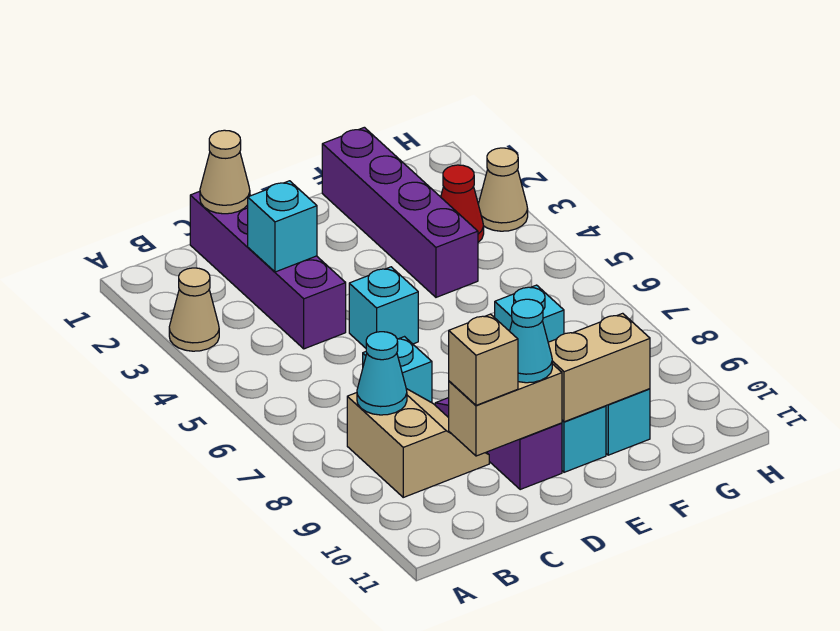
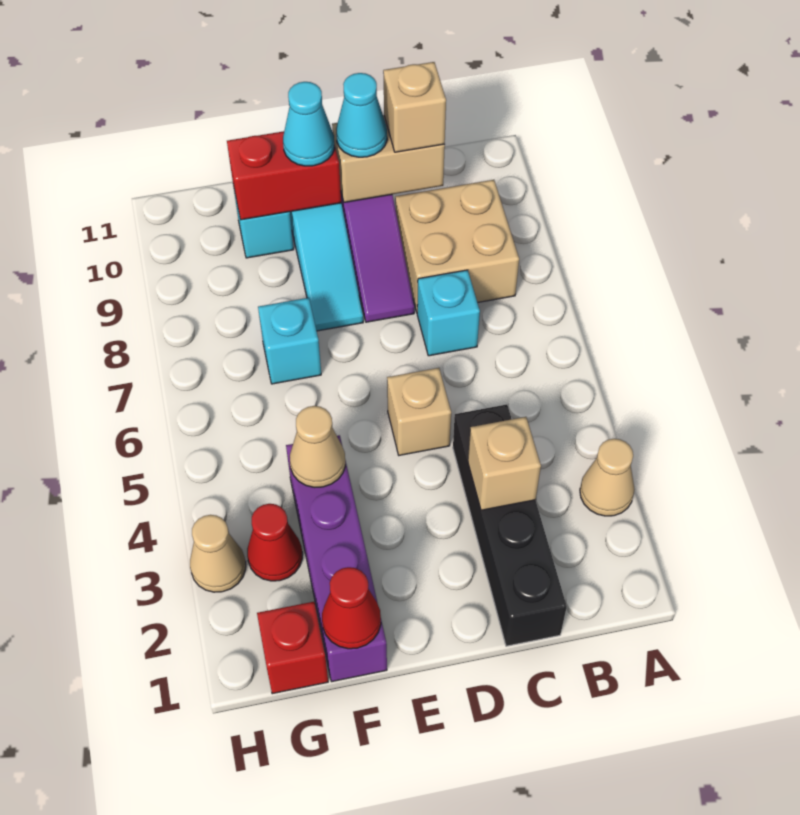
tan slope B8:C9 level 1 top B -> tan brick B8:C9 level 1
cyan cone B8 level 2 -> cyan cone E10 level 3
purple brick C1:C4 level 1 -> black brick C1:C4 level 1
tan cone C1 level 2 -> tan cone F4 level 2
cyan brick C3 level 2 -> tan brick C3 level 2
cyan brick D5 level 1 -> tan brick D5 level 1
tan brick E10:F10 level 2 -> red brick E10:F10 level 2
none -> red cone F1 level 2
none -> red brick G1 level 1

